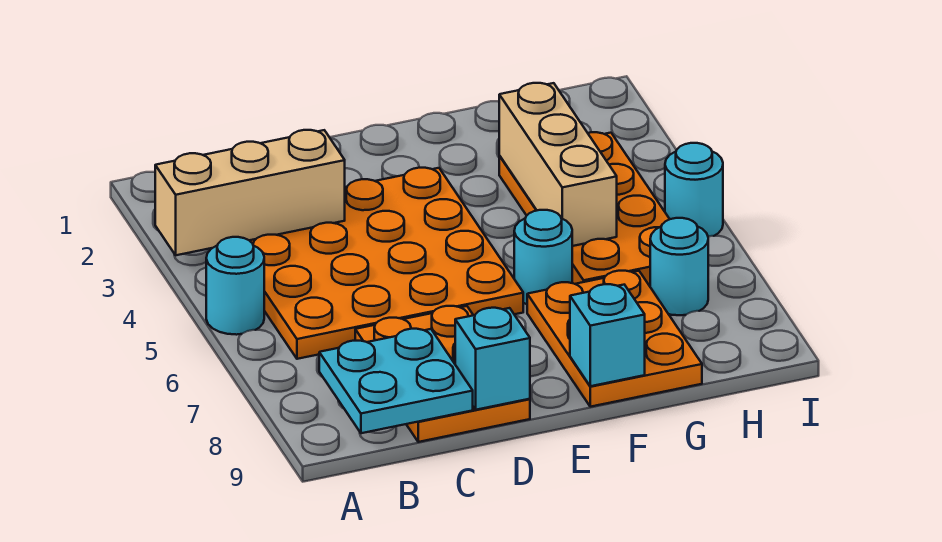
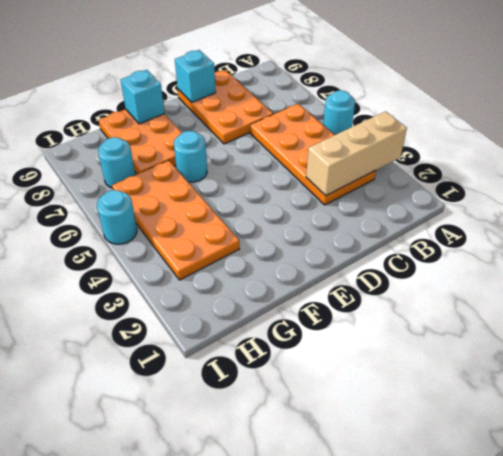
orange plate B3:E6 level 1 -> orange plate B3:C6 level 1
cyan plate B8:C9 level 2 -> none
tan brick G3:G5 level 2 -> none

